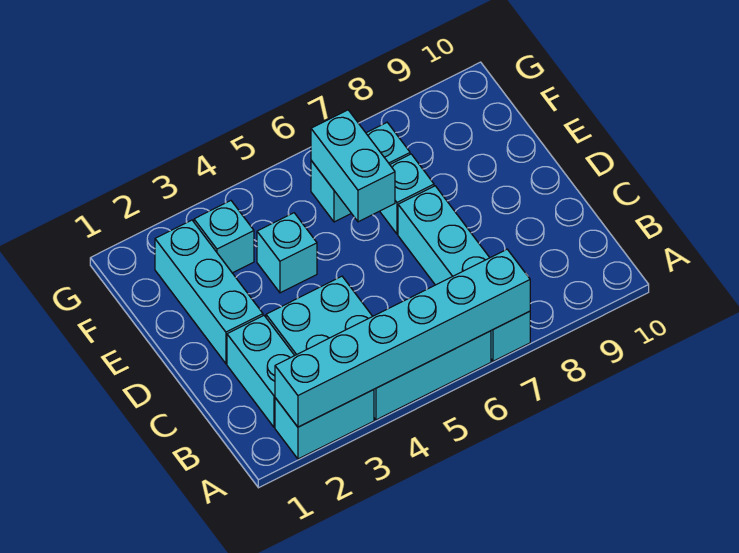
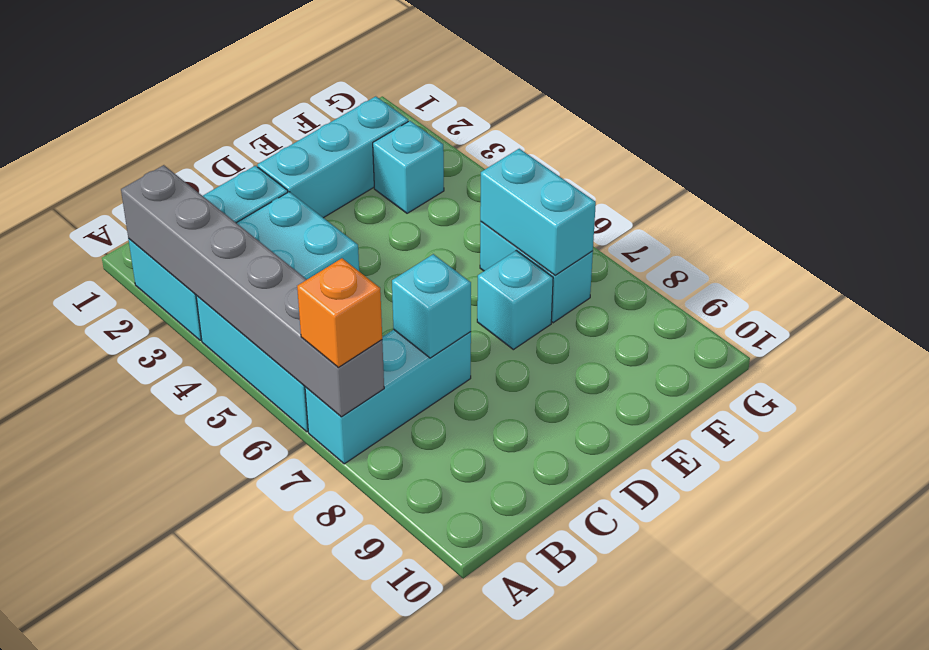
cyan brick A2:A7 level 2 -> grey brick A2:A7 level 2
cyan brick A7:D7 level 1 -> cyan brick A7:C7 level 1
none -> orange brick A7 level 3
cyan brick E4 level 1 -> cyan brick C7 level 2
cyan brick E6:F6 level 2 -> cyan brick F6:F7 level 2

